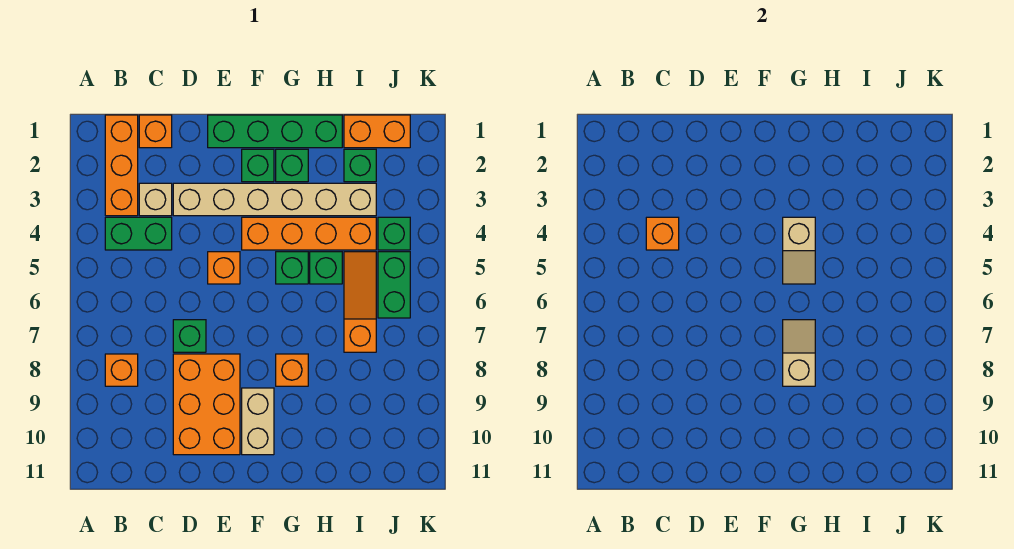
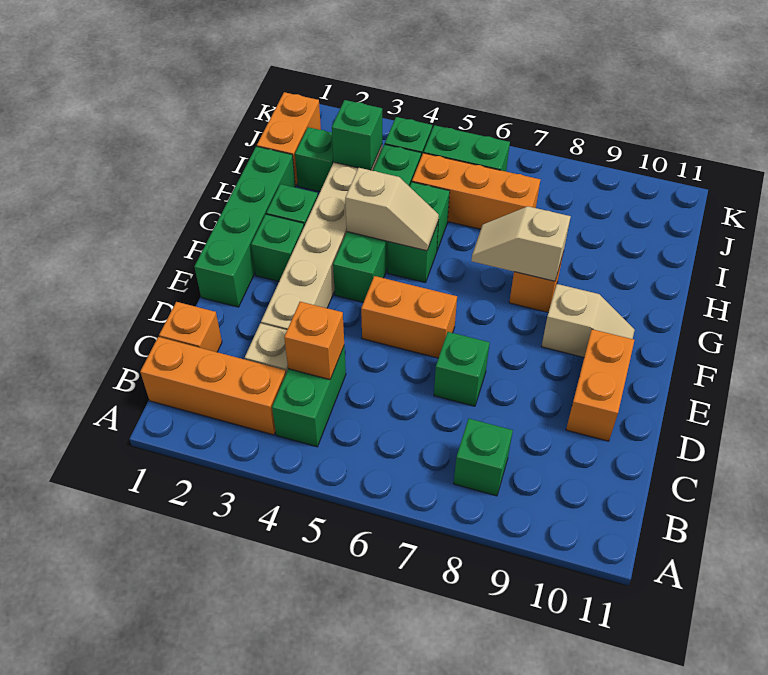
orange brick B8 level 1 -> green brick B8 level 1
orange brick D8:E10 level 1 -> orange brick D10:E10 level 1
orange brick E5 level 1 -> orange brick E5:E6 level 1
orange brick F4:I4 level 1 -> green brick F4:I4 level 1
tan brick F9:F10 level 1 -> tan slope F9:F10 level 1 top 9
none -> green brick I3 level 2
orange slope I5:I7 level 1 top 7 -> orange brick I5:I7 level 1

